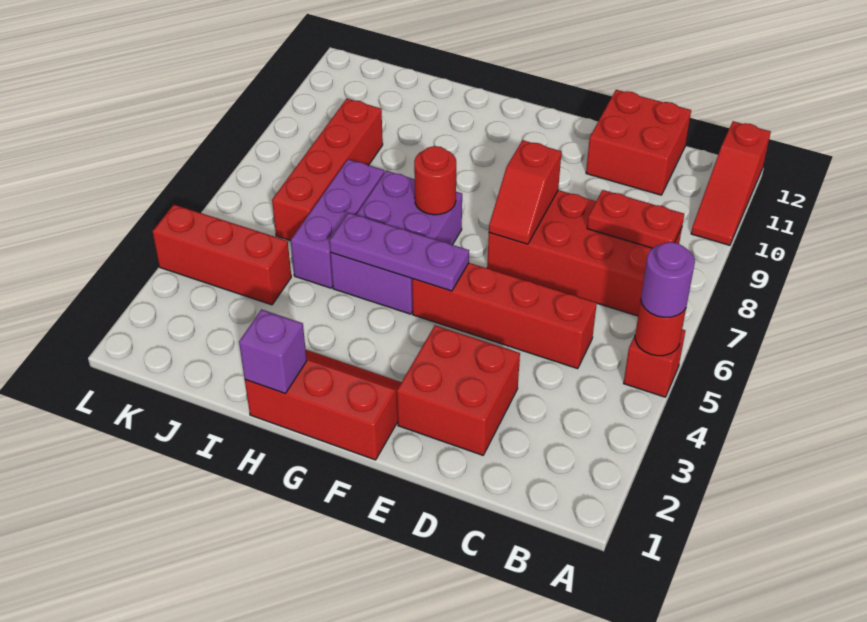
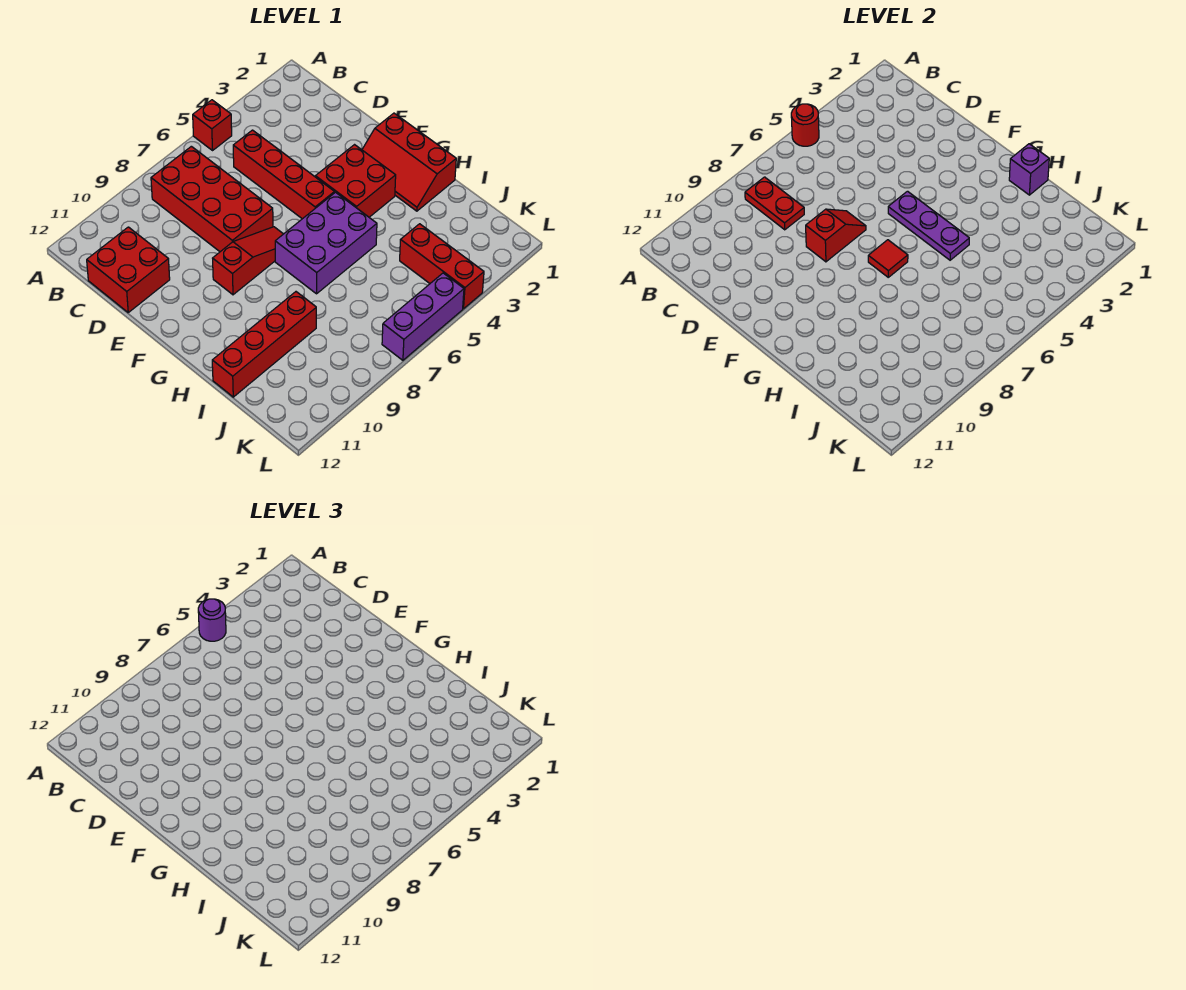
red slope A10:A12 level 1 top 12 -> red slope F7:F9 level 1 top 9
red brick D2:E3 level 1 -> red brick F3:G4 level 1
red round brick G7 level 2 -> red tile G7 level 2
purple brick I5:I7 level 1 -> purple brick L5:L7 level 1
red brick J6:J9 level 1 -> red brick I9:I12 level 1

